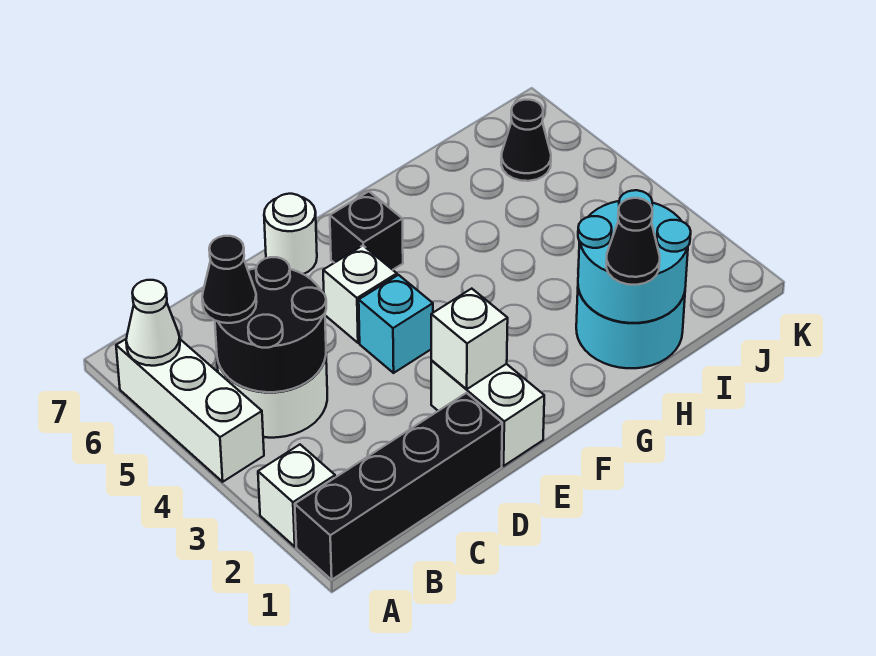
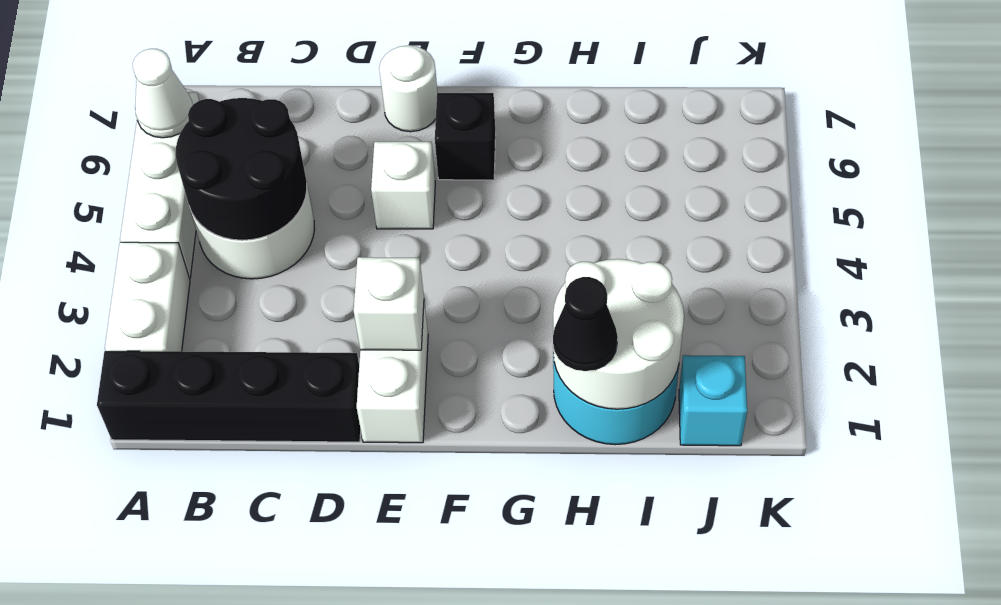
white brick A2 level 1 -> white brick A2:A3 level 1
black cone B5 level 3 -> none
cyan brick E4 level 1 -> cyan brick J1 level 1
cyan round brick H1:I2 level 2 -> white round brick H1:I2 level 2
black cone J6 level 1 -> none

